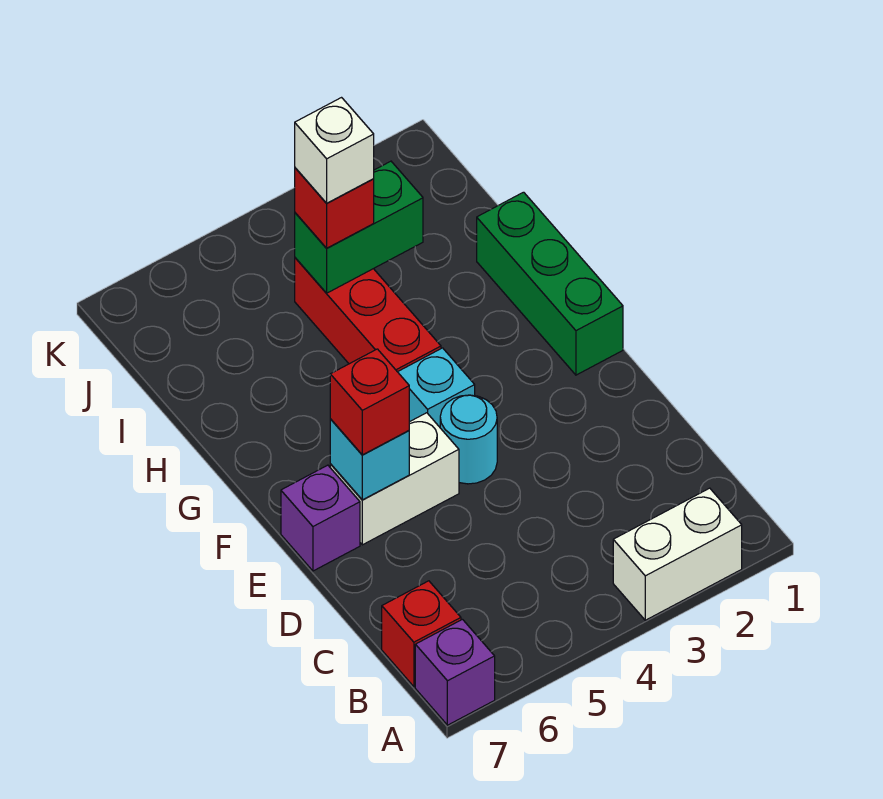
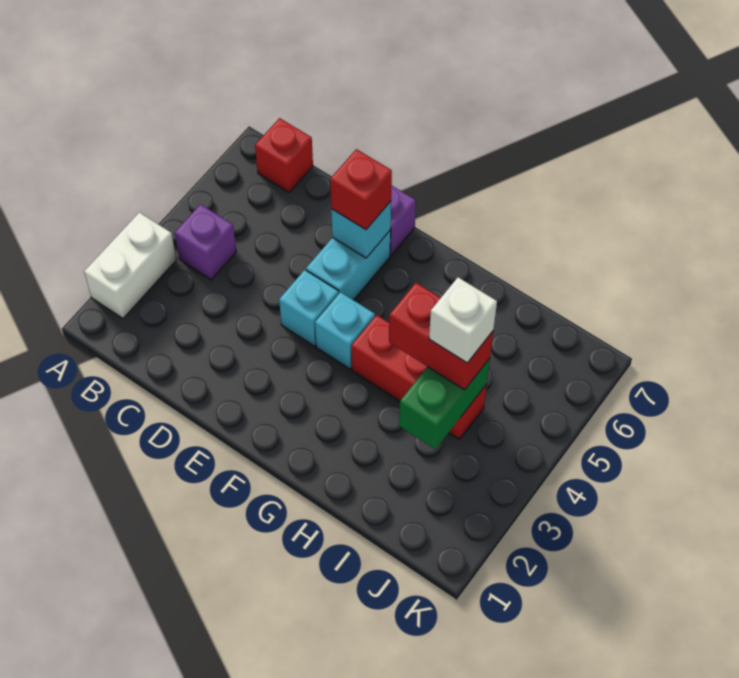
purple brick A7 level 1 -> purple brick B4 level 1
cyan round brick E4 level 1 -> cyan brick E4 level 1
white brick E5:E6 level 1 -> cyan brick E5:E6 level 1
green brick F1:H1 level 1 -> none
red brick I4 level 3 -> red brick H4:I4 level 3

